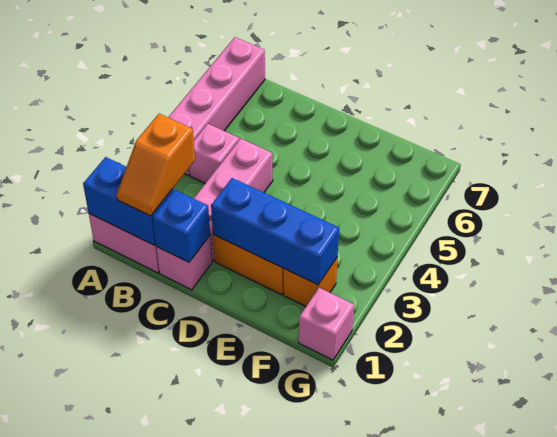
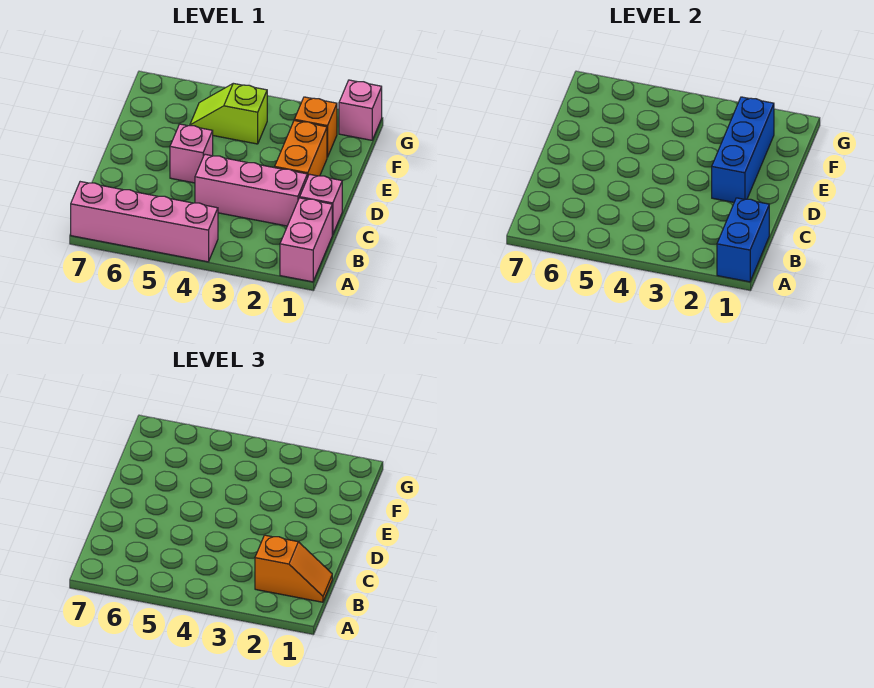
pink brick B4 level 1 -> pink brick D5 level 1
blue brick C1 level 2 -> none
none -> lime slope F4:F5 level 1 top 4

